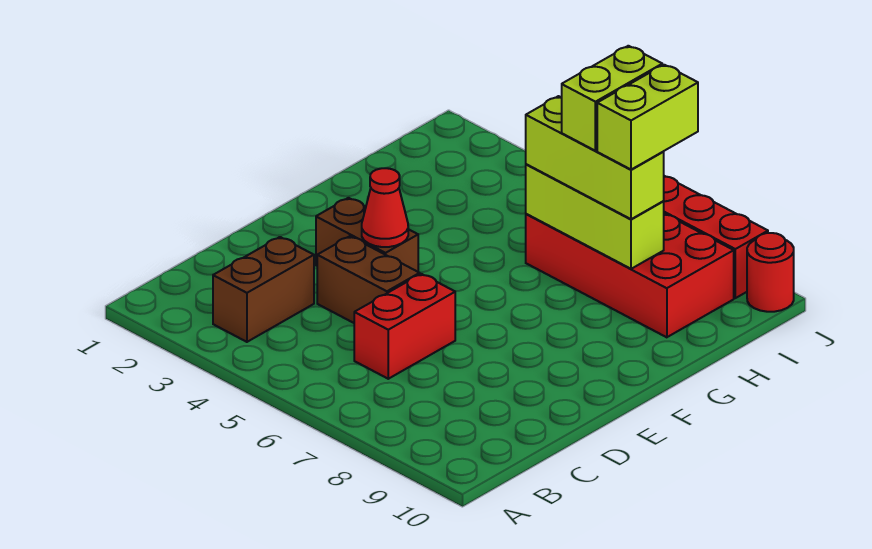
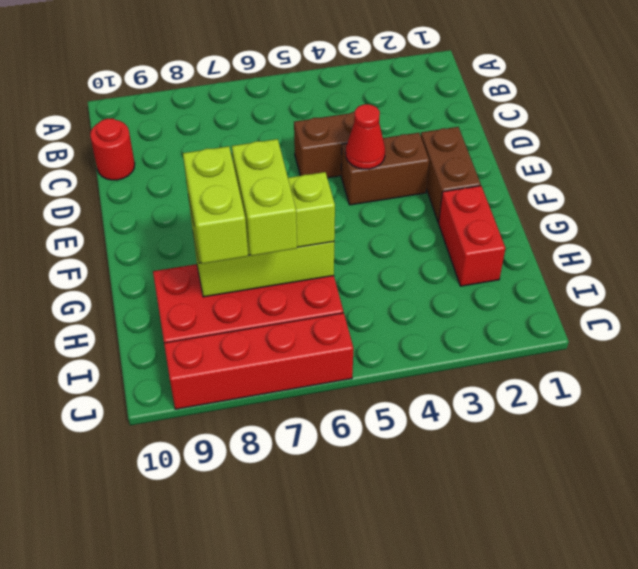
brown brick B3:C3 level 1 -> brown brick E2:F2 level 1
red brick C6:D6 level 1 -> red brick G2:H2 level 1
red round brick J10 level 1 -> red round brick C10 level 1

